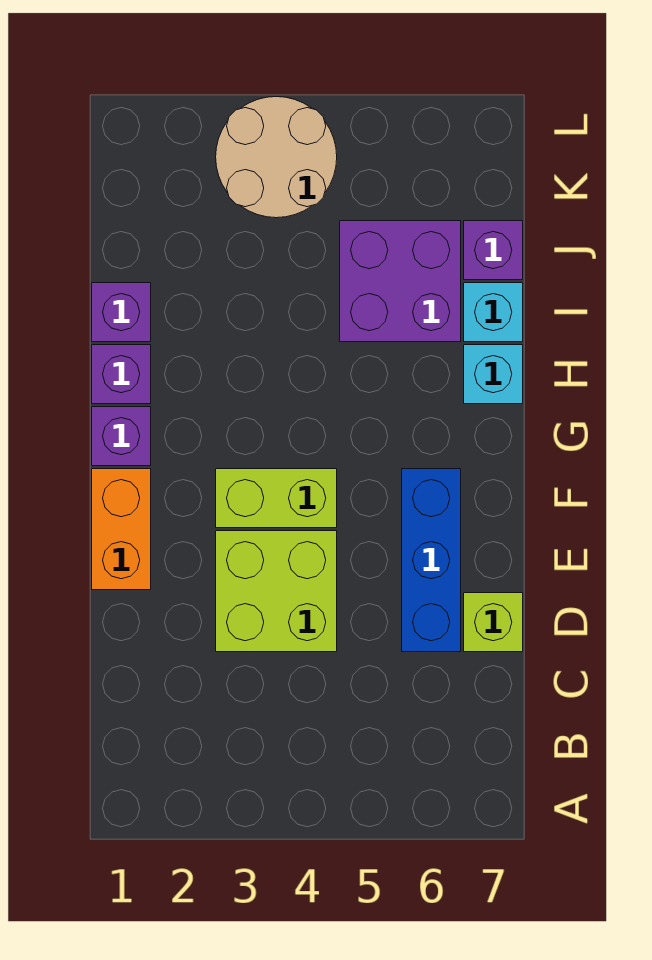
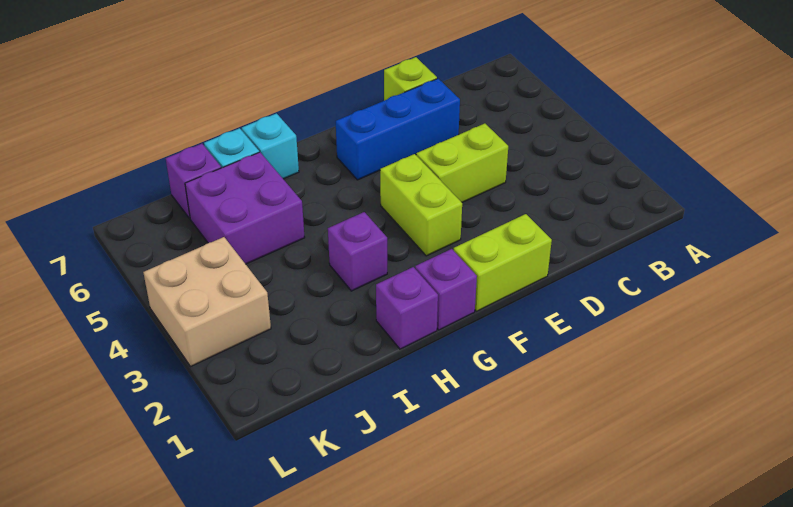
lime brick D3:E4 level 1 -> lime brick D4:E4 level 1
orange brick E1:F1 level 1 -> lime brick E1:F1 level 1
purple brick I1 level 1 -> purple brick H3 level 1
tan round brick K3:L4 level 1 -> tan brick K3:L4 level 1

